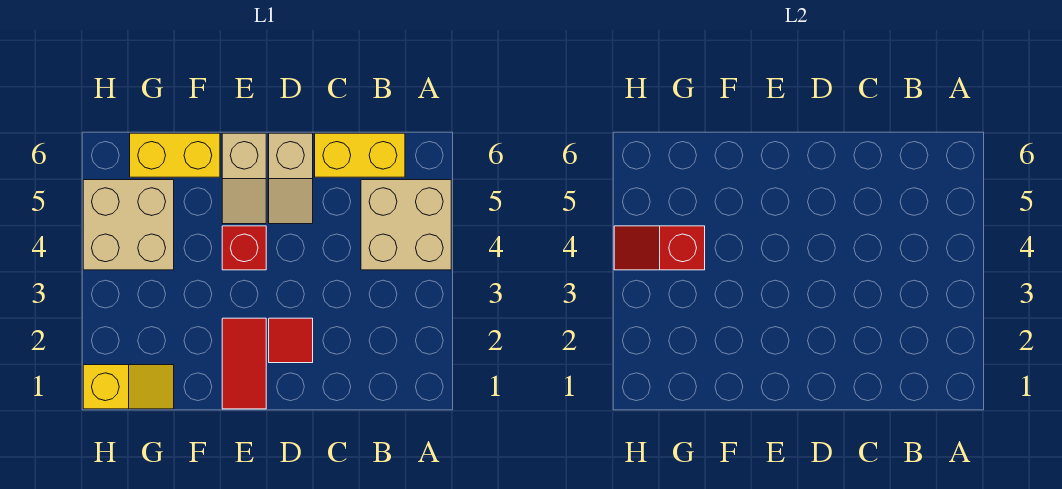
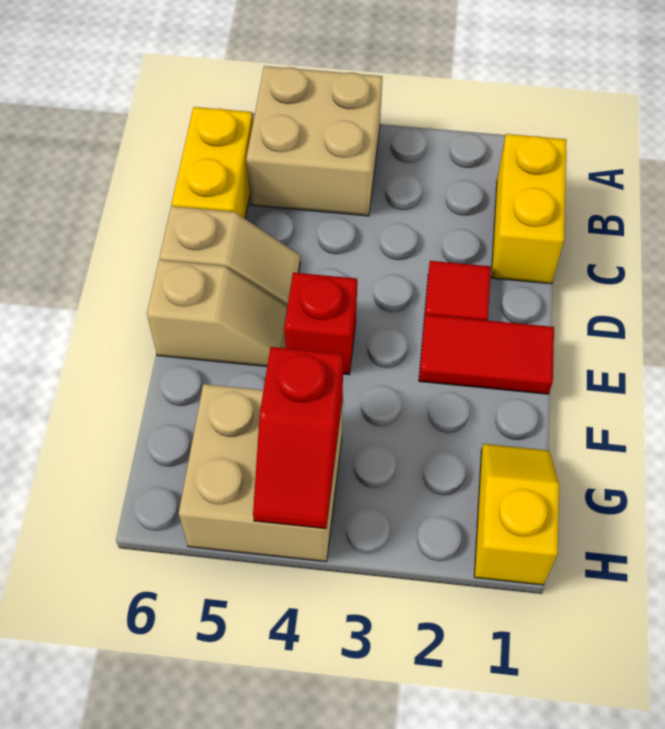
yellow brick F6:G6 level 1 -> yellow brick B1:C1 level 1

